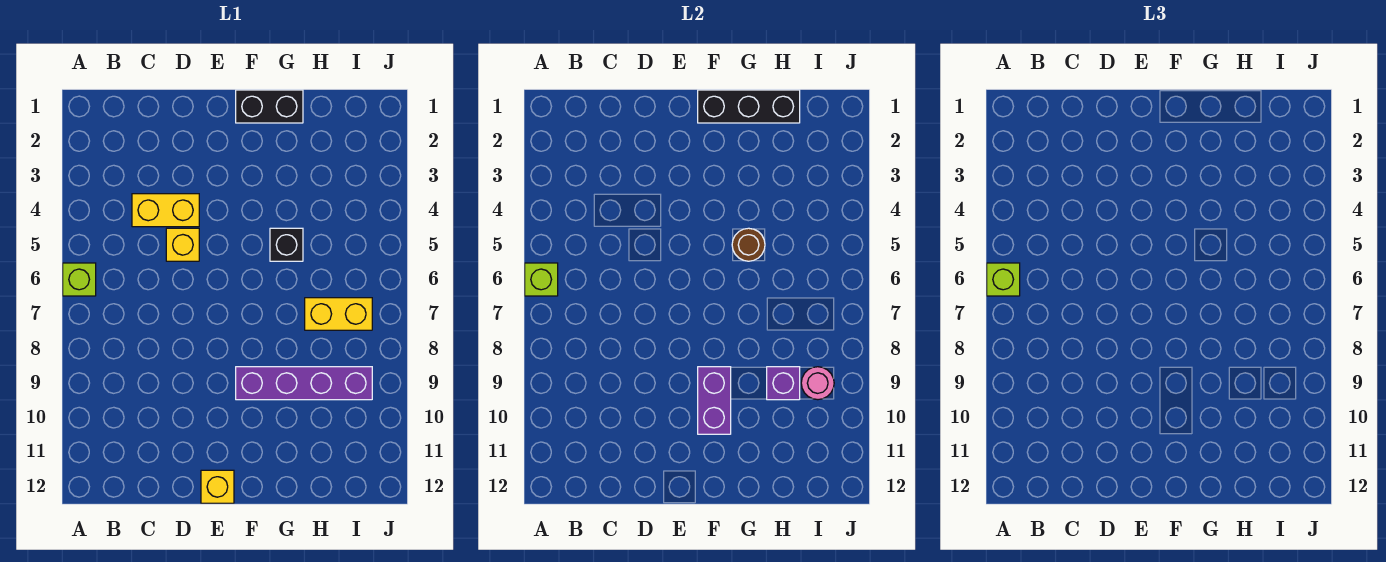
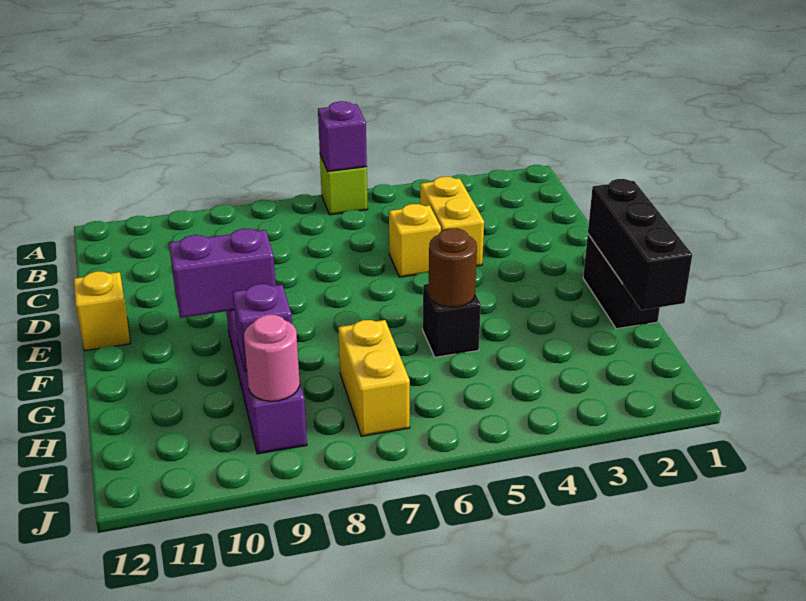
lime brick A6 level 2 -> purple brick A6 level 2
lime brick A6 level 3 -> none

